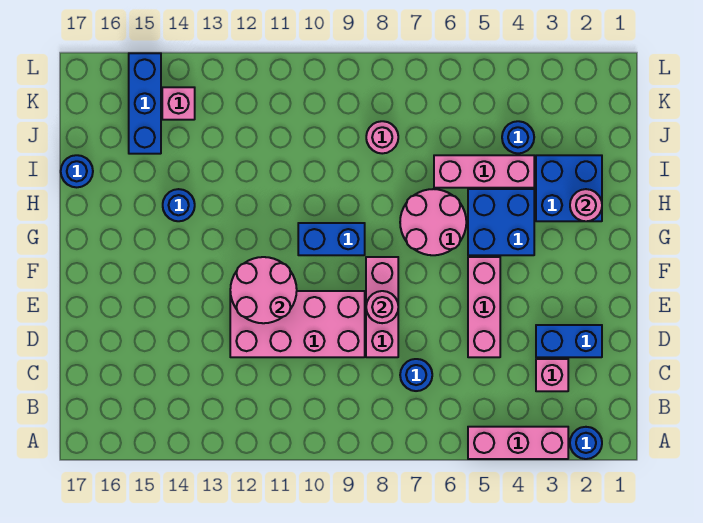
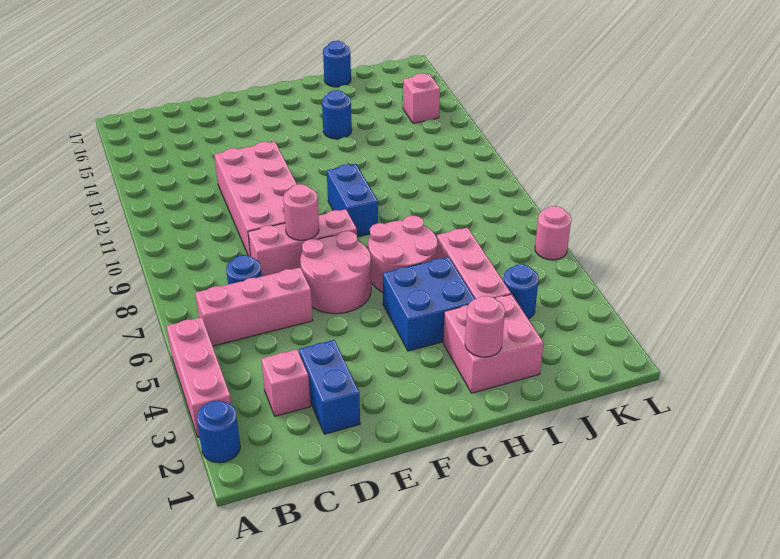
pink brick D5:F5 level 1 -> pink brick B6:D6 level 1
pink round brick E11:F12 level 2 -> pink round brick E6:F7 level 1
blue brick H2:I3 level 1 -> pink brick H2:I3 level 1
pink round brick J8 level 1 -> pink round brick L6 level 1
blue brick J15:L15 level 1 -> none

